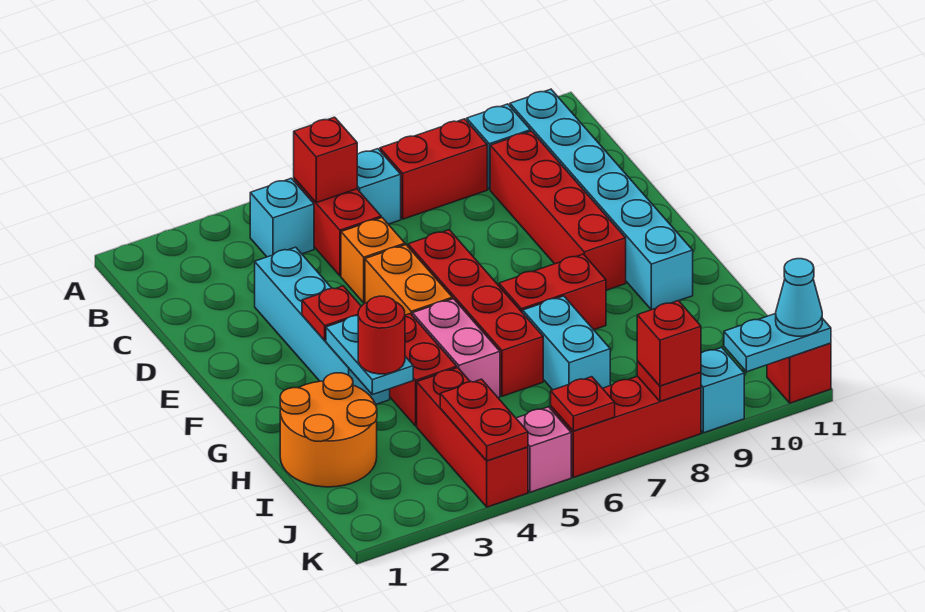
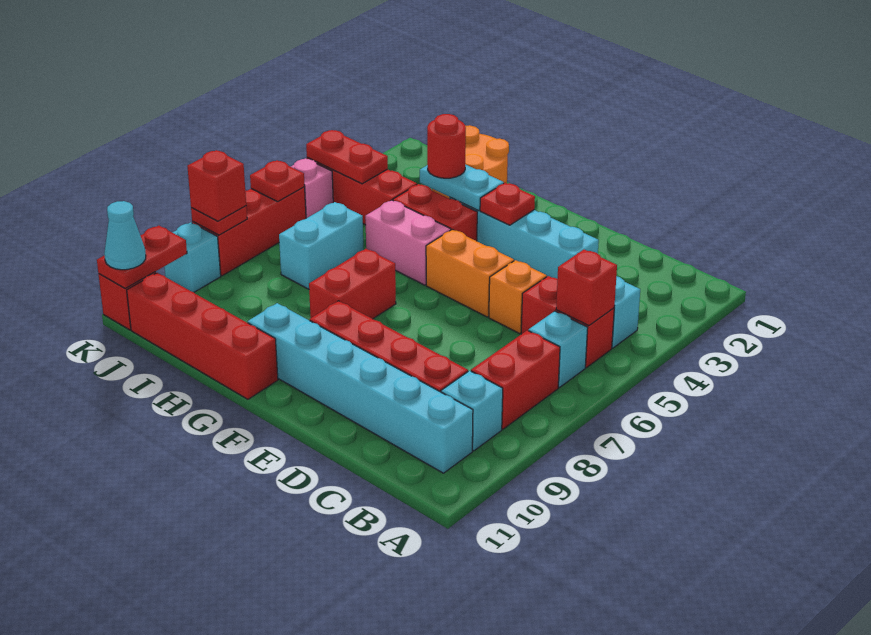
red brick E6:H6 level 1 -> red brick G11:J11 level 1
cyan brick H7:I7 level 1 -> cyan brick I6:I7 level 1
cyan plate K10:K11 level 2 -> red plate K10:K11 level 2

